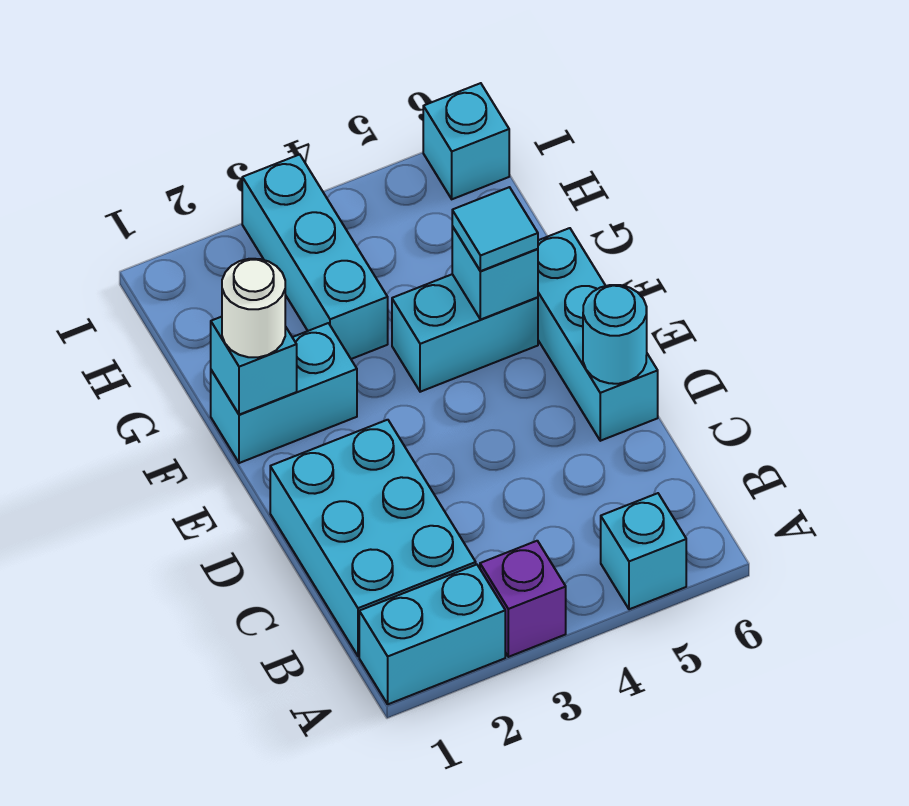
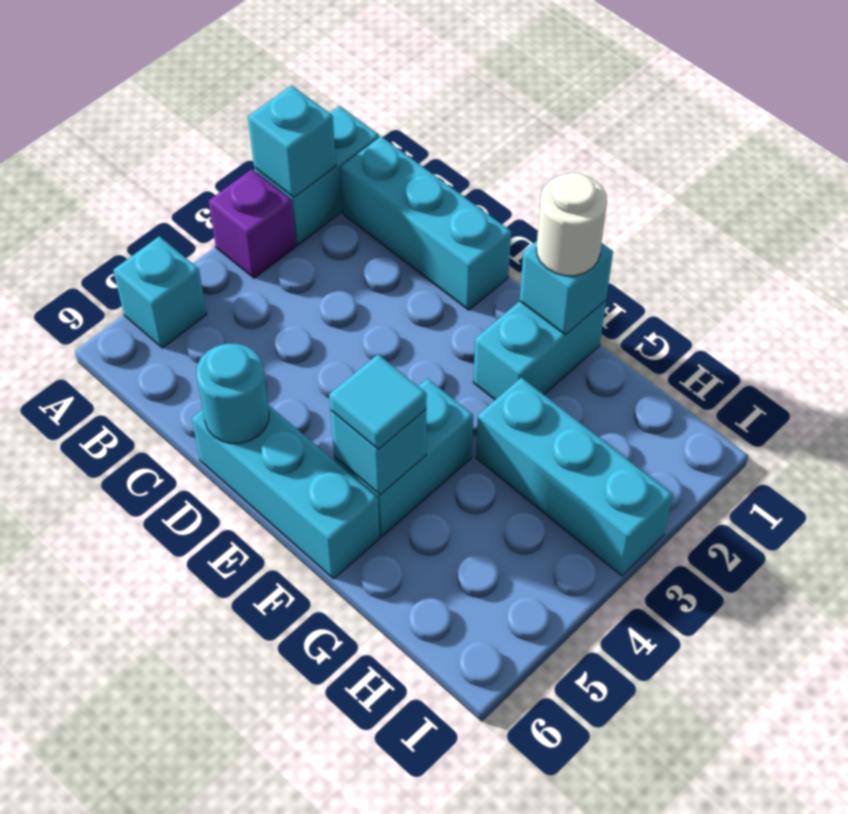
cyan brick B1:D2 level 1 -> cyan brick B1:D1 level 1
cyan brick I6 level 1 -> cyan brick A2 level 2

